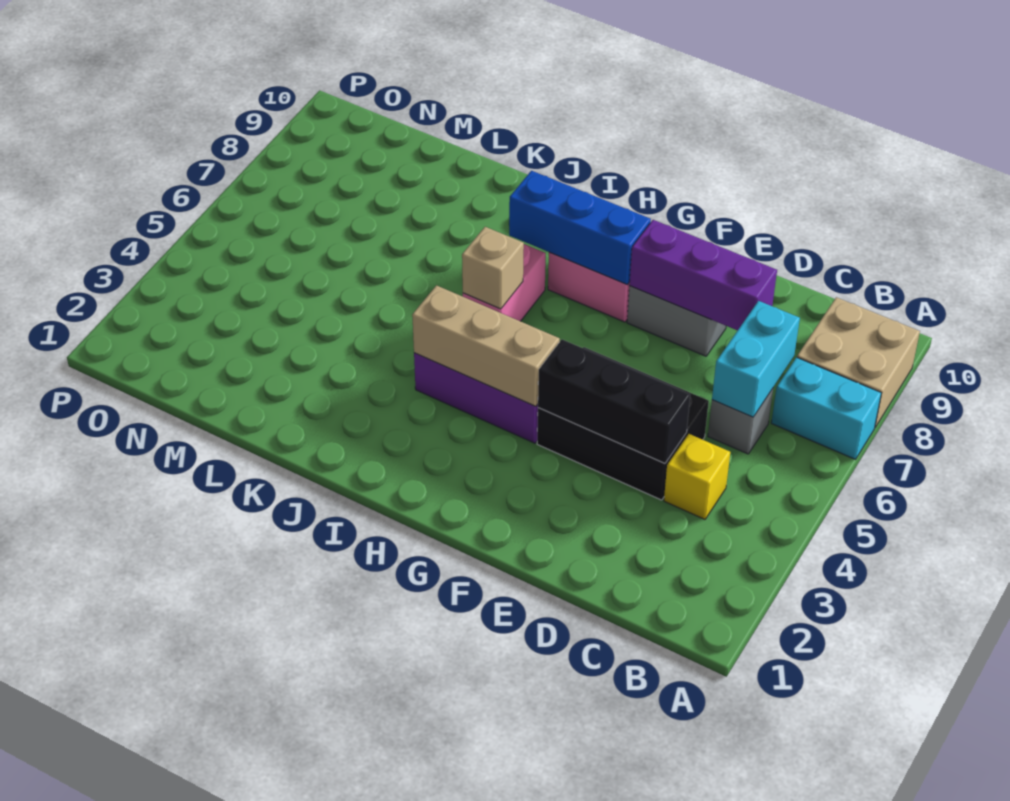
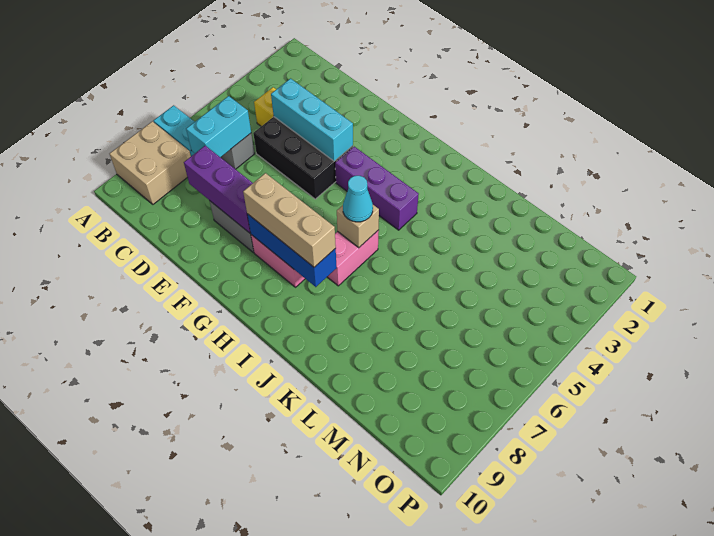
black brick D4:F4 level 2 -> cyan brick D4:F4 level 2
tan brick G4:I4 level 2 -> tan brick G8:I8 level 3
none -> cyan cone I6 level 3

